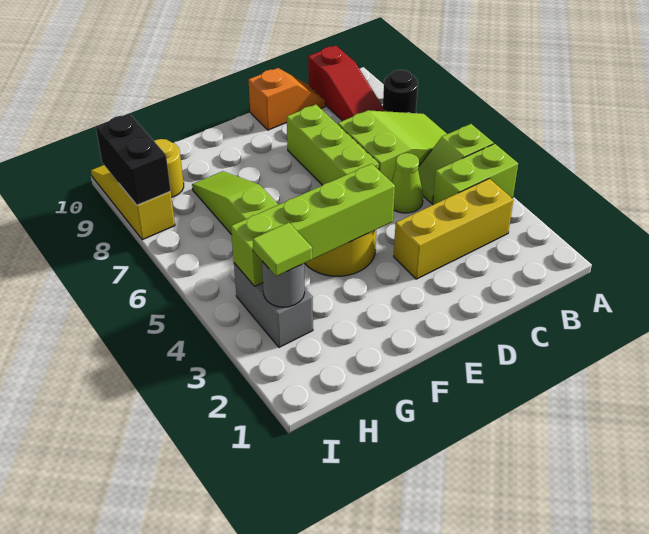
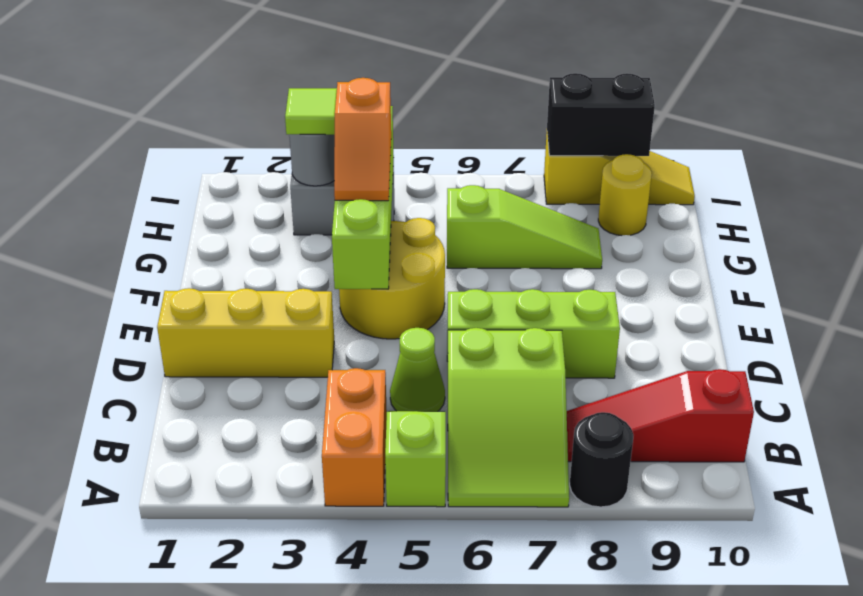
lime brick A4:B4 level 1 -> orange brick A4:B4 level 1
yellow brick B3:D3 level 1 -> yellow brick D1:D3 level 1
orange slope C10:D10 level 1 top D -> orange slope F4:G4 level 3 top G

